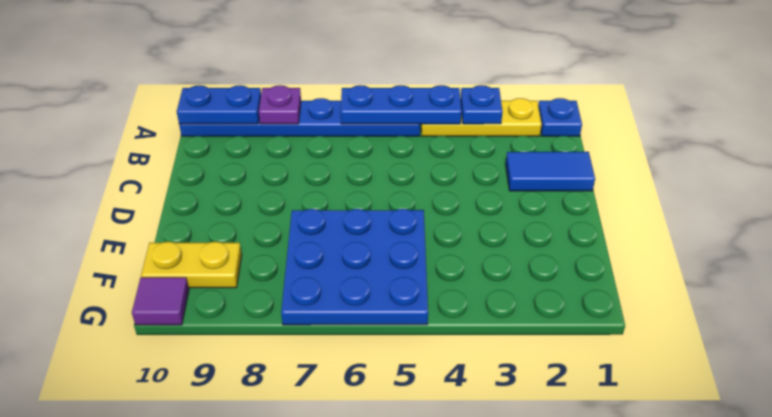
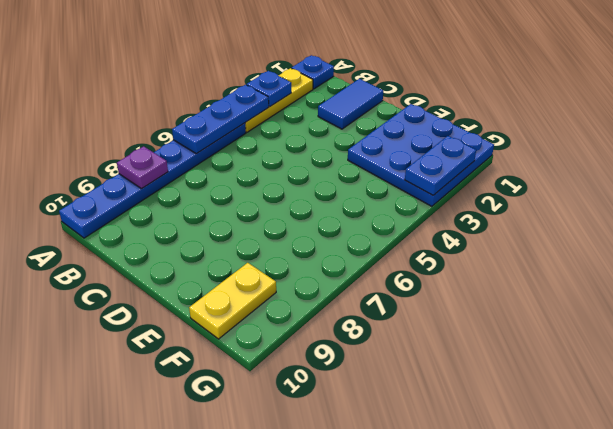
blue plate A9:A10 level 2 -> blue plate G2:G3 level 2
blue plate E5:G7 level 1 -> blue plate E1:G3 level 1
purple tile G10 level 1 -> none

